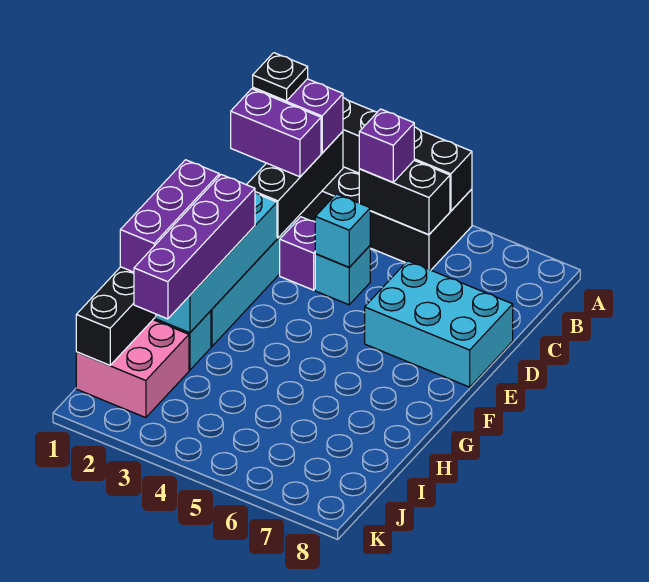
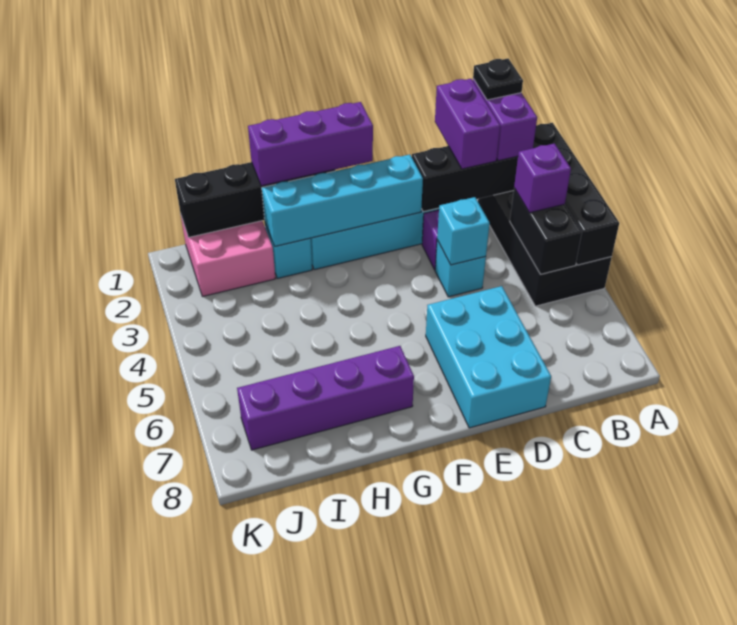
purple brick F2:I2 level 3 -> purple brick G7:J7 level 1

